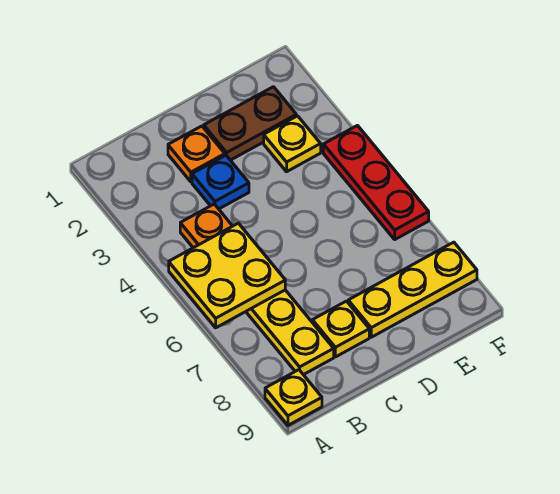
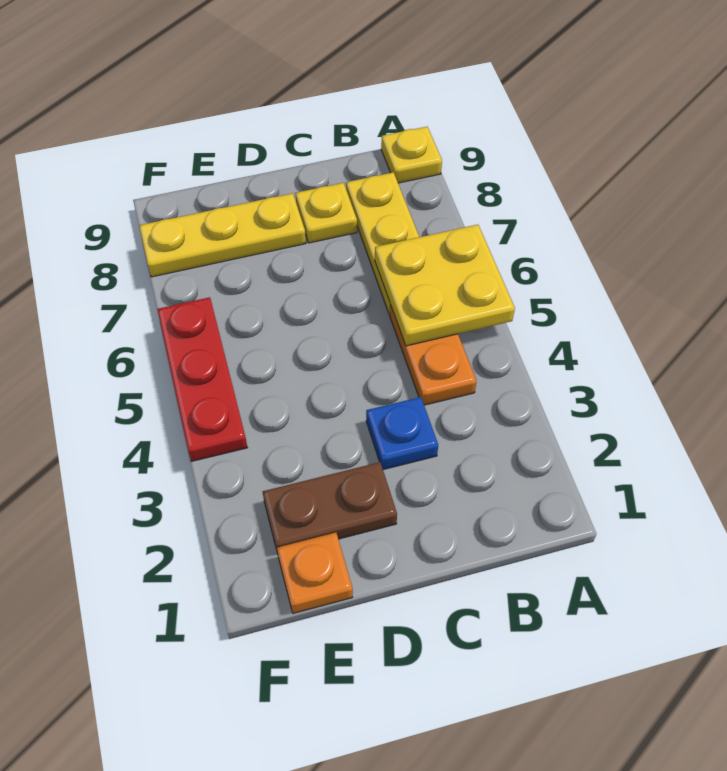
orange plate C2 level 1 -> orange plate E1 level 1
yellow plate E3 level 1 -> none

